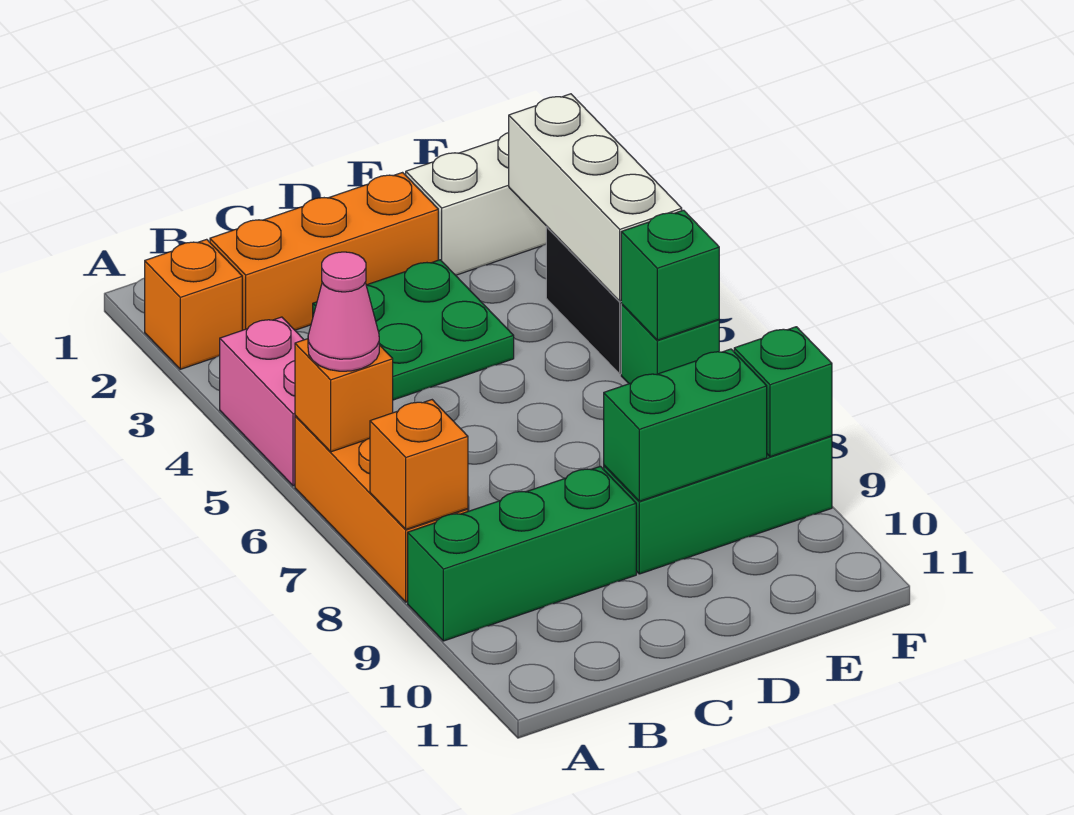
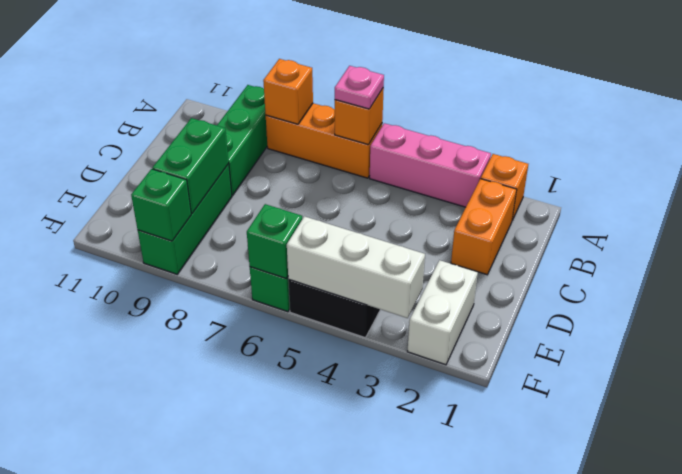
pink brick A4:A5 level 1 -> pink brick A3:A5 level 1
pink cone A6 level 3 -> pink plate A6 level 3
orange brick B2:D2 level 1 -> orange brick B2:C2 level 1
green plate C3:D4 level 1 -> none

